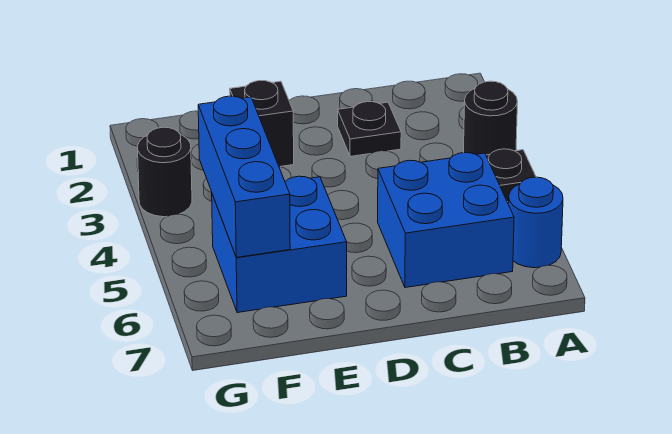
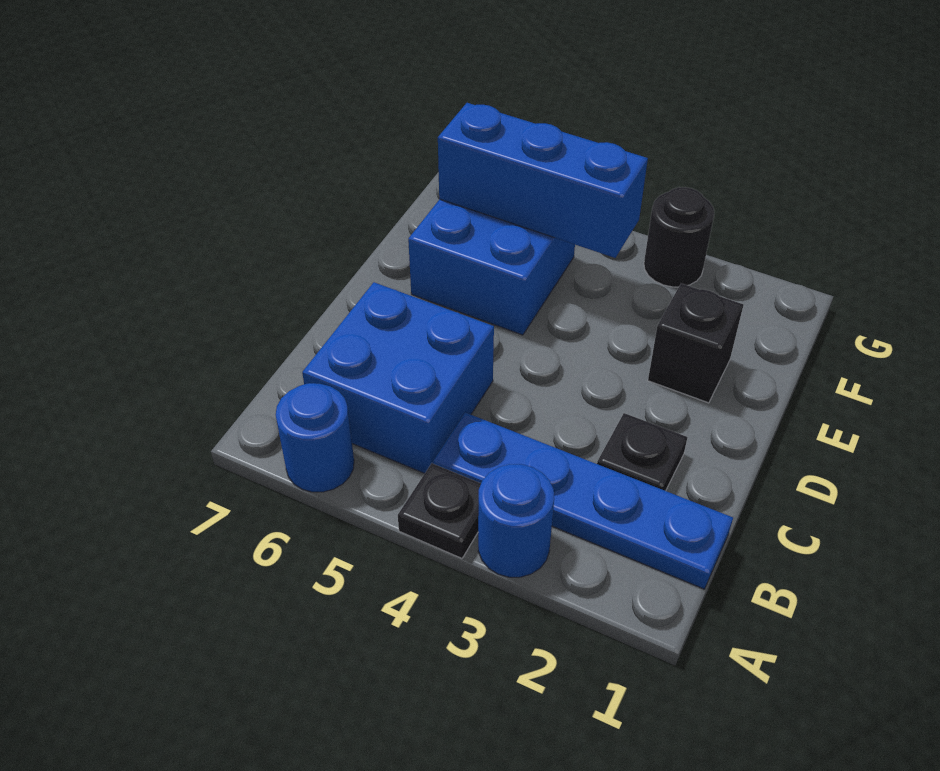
black round brick A3 level 1 -> blue round brick A3 level 1
none -> blue plate B1:B4 level 1

